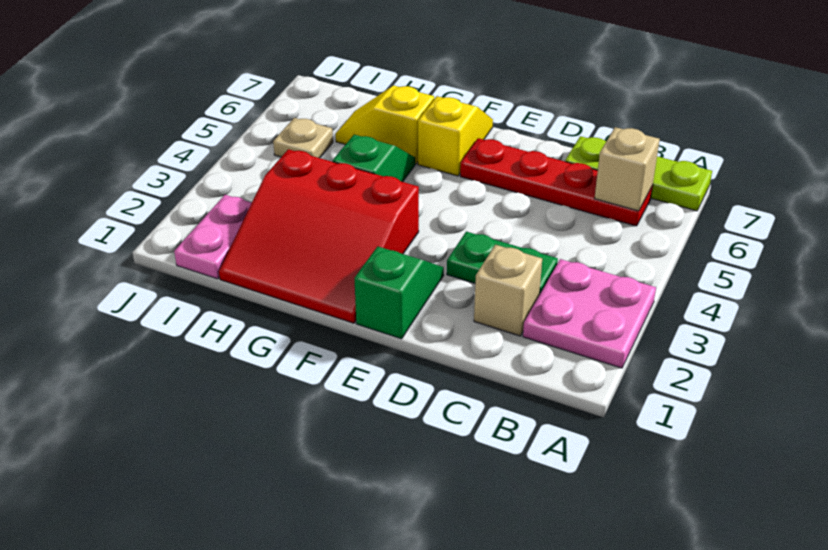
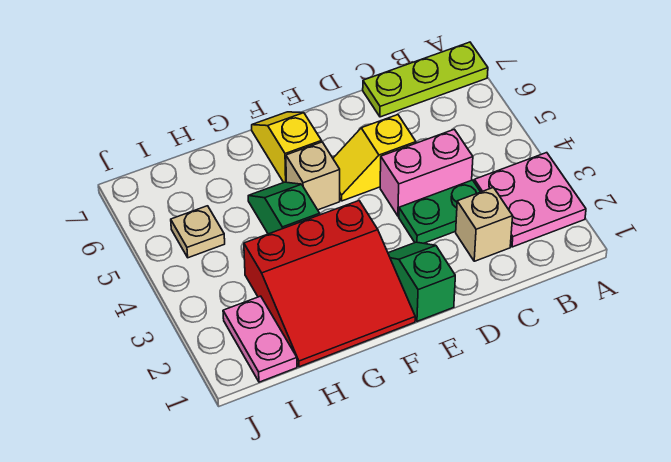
red plate B6:E6 level 1 -> none
tan brick B6 level 2 -> tan brick F5 level 1
none -> pink brick C4:D4 level 1
yellow slope G6:H6 level 1 top G -> yellow slope D5:E5 level 1 top D

